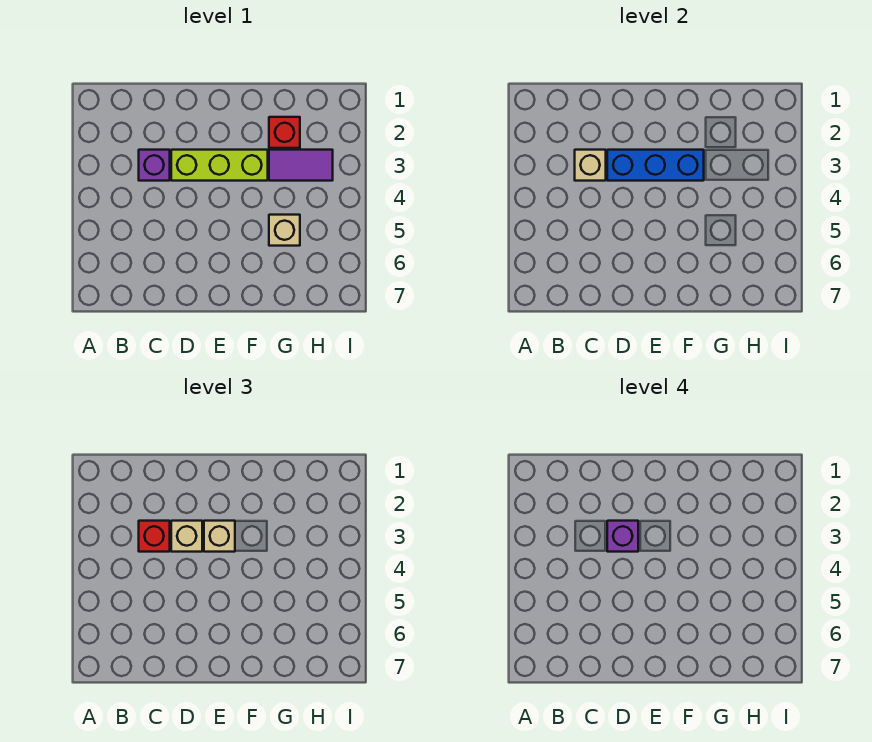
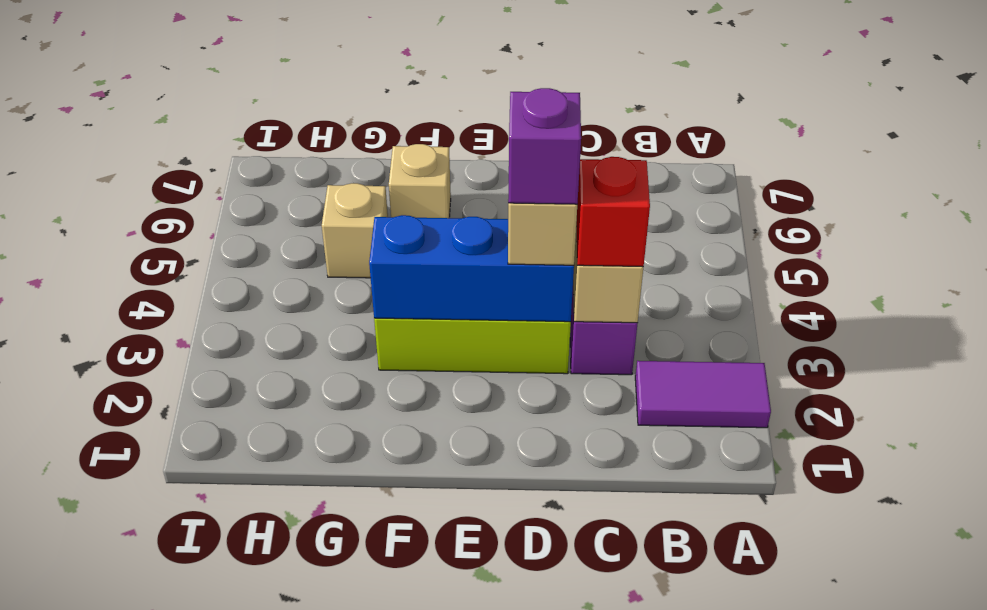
tan brick E3 level 3 -> tan brick F6 level 1
red brick G2 level 1 -> none
purple tile G3:H3 level 1 -> purple tile A2:B2 level 1

